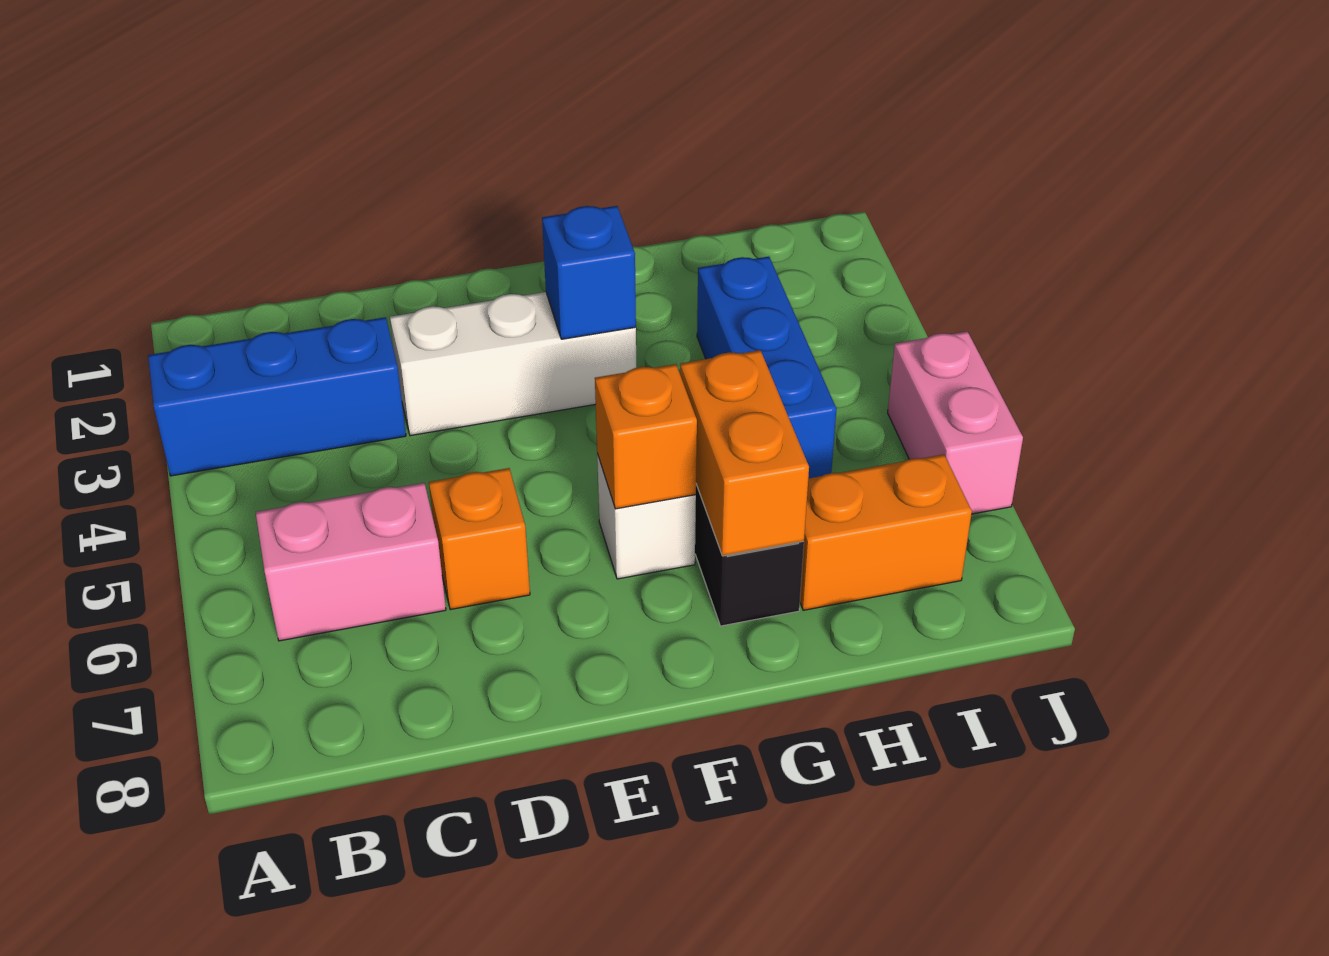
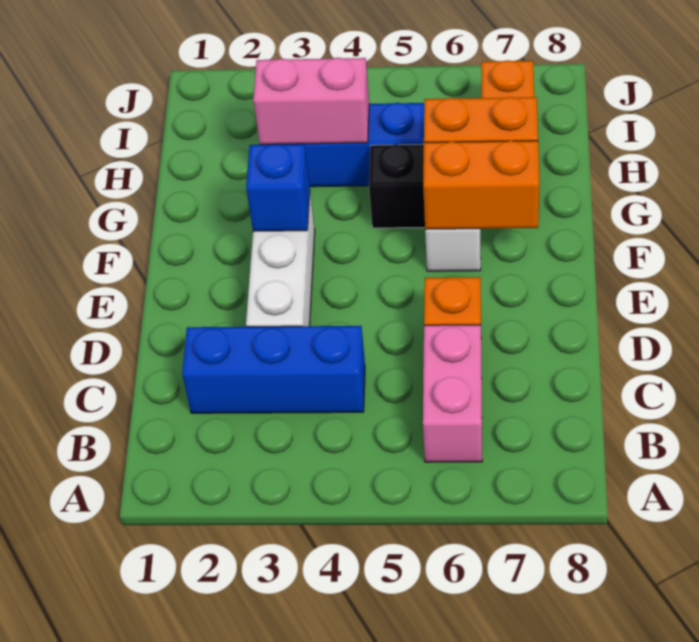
blue brick A3:C3 level 1 -> blue brick C2:C4 level 1
orange brick F6 level 2 -> orange brick F6:F7 level 2
pink brick J5:J6 level 1 -> pink brick H3:H4 level 2

